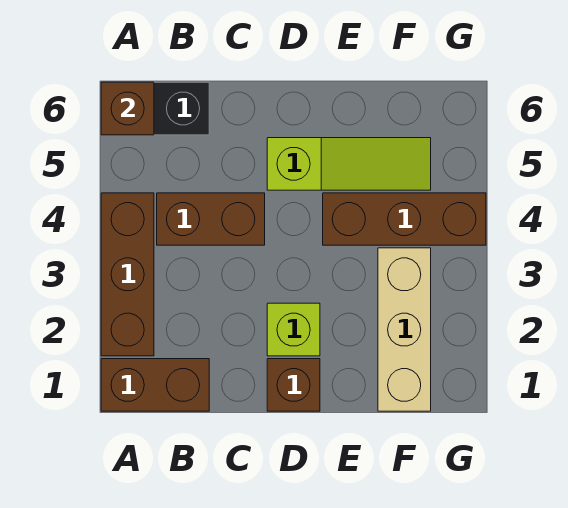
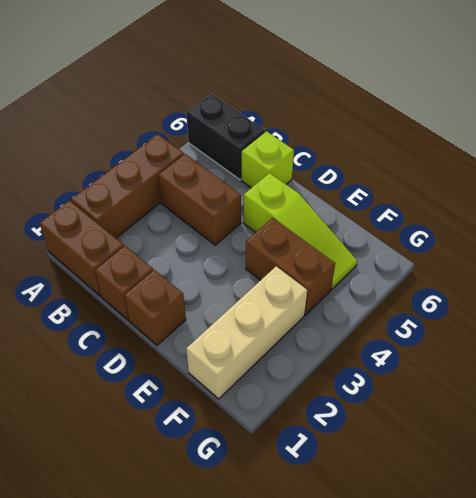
brown brick A6 level 2 -> brown brick C1 level 1
lime brick D2 level 1 -> lime brick C6 level 1
brown brick E4:G4 level 1 -> brown brick E4:F4 level 1

